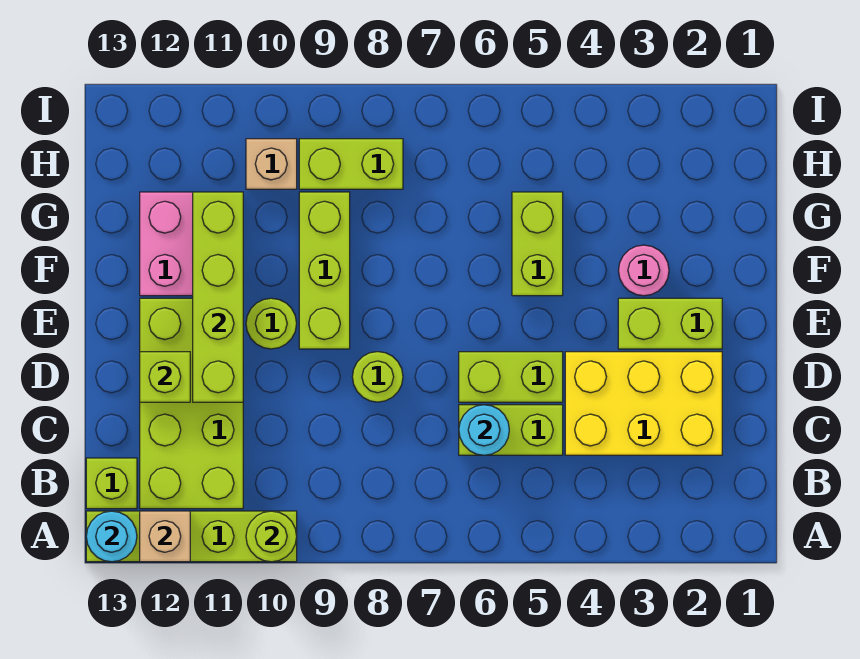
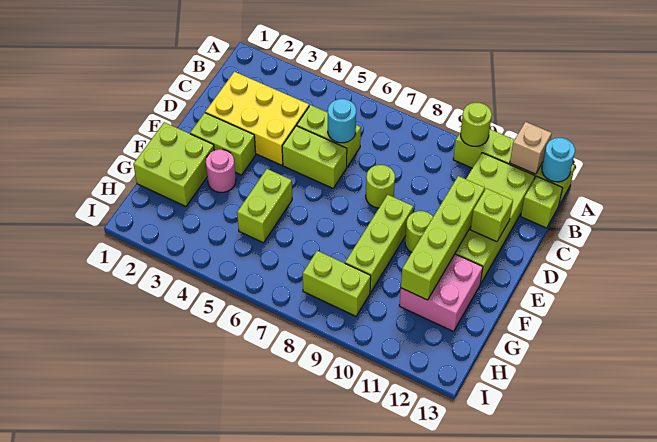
none -> lime brick F1:G2 level 1
tan brick H10 level 1 -> none

